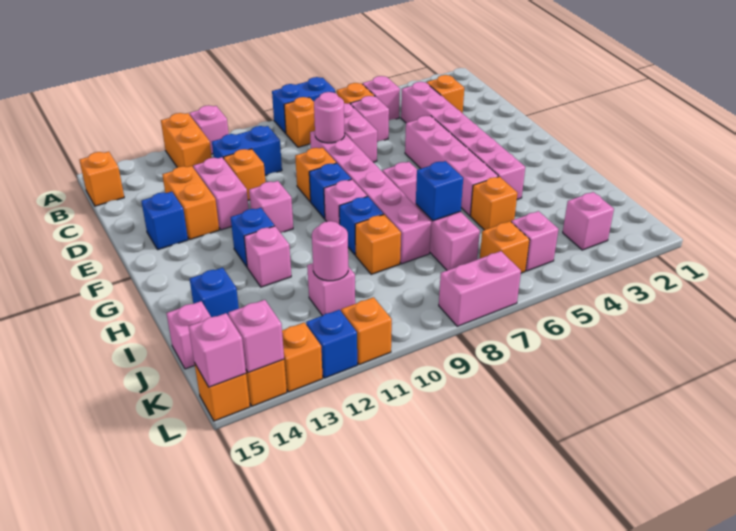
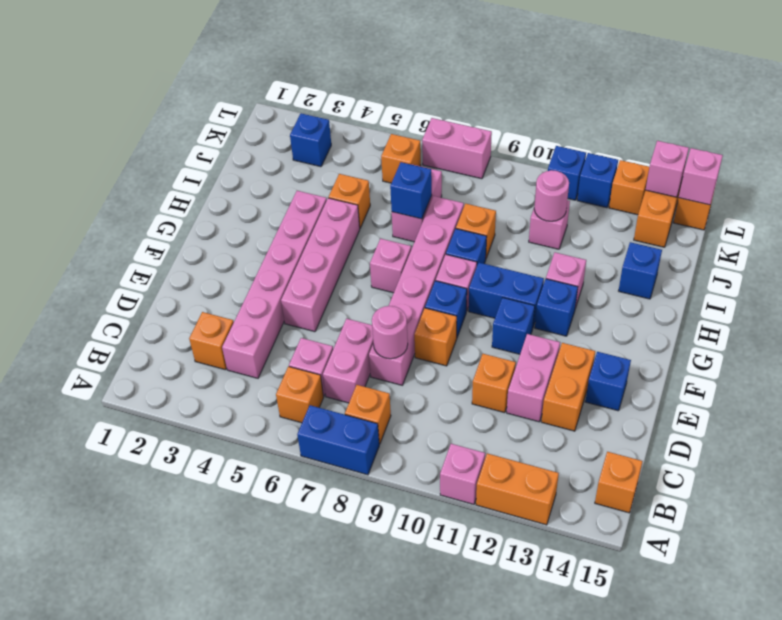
orange brick A12:B12 level 1 -> orange brick A12:A13 level 1
pink brick B5 level 1 -> none
blue brick C10:C11 level 1 -> blue brick G10:G11 level 1
pink brick F11 level 1 -> blue brick F11 level 1
pink brick J15 level 1 -> none
pink brick K3 level 1 -> blue brick K3 level 1
pink brick K5 level 1 -> none
orange brick L11 level 1 -> blue brick L11 level 1

